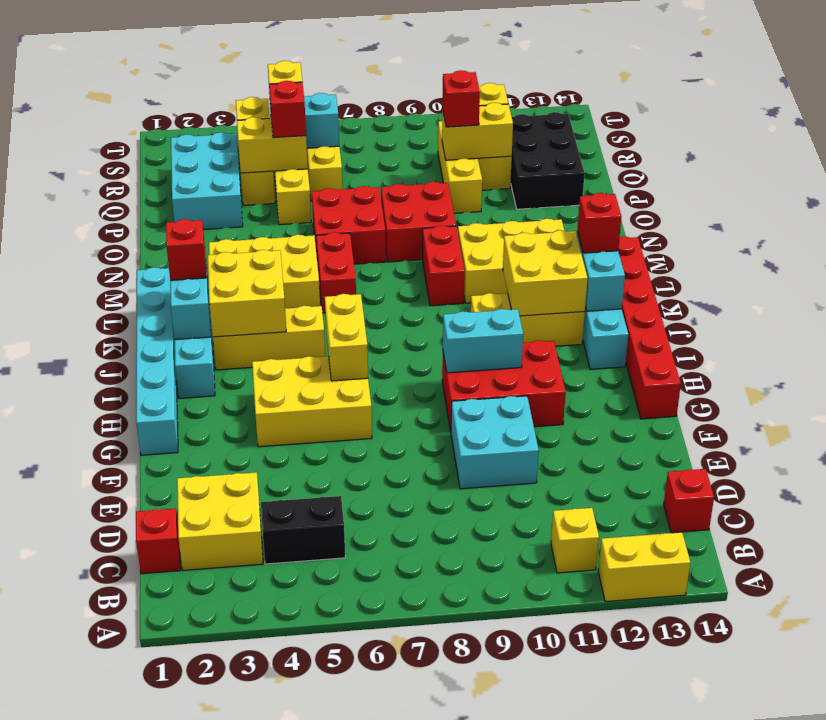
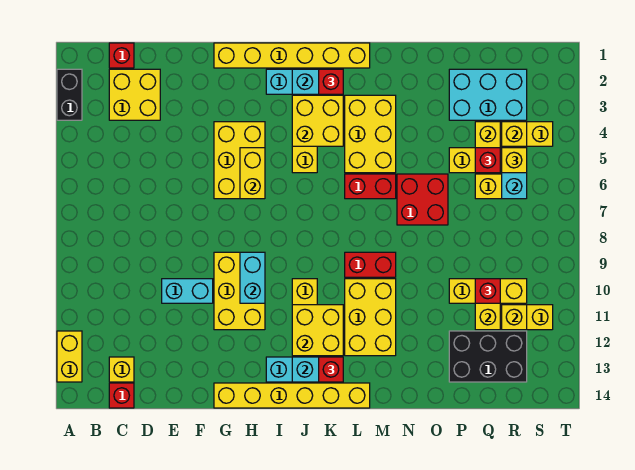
yellow brick B11 level 1 -> yellow brick C13 level 1
black brick C4:C5 level 1 -> black brick A2:A3 level 1
cyan brick E9:F10 level 1 -> cyan brick E10:F10 level 1
cyan brick G1:L1 level 1 -> yellow brick G1:L1 level 1
red brick G9:H11 level 1 -> yellow brick G9:H11 level 1
red brick G14:L14 level 1 -> yellow brick G14:L14 level 1
yellow brick H6:I6 level 2 -> yellow brick H5:H6 level 2
red brick N8:O9 level 1 -> none

